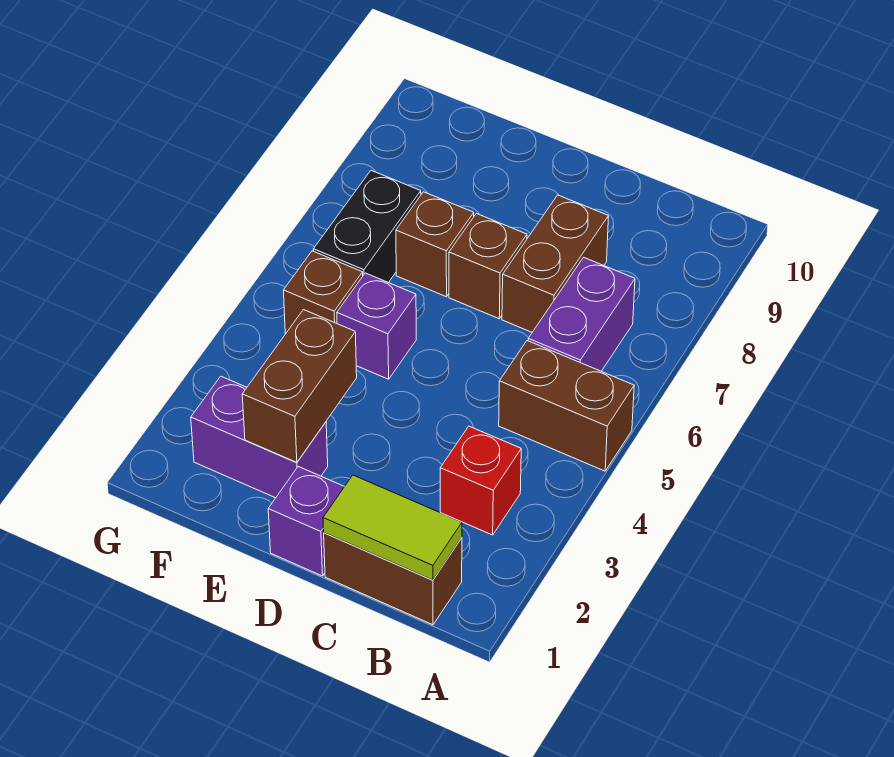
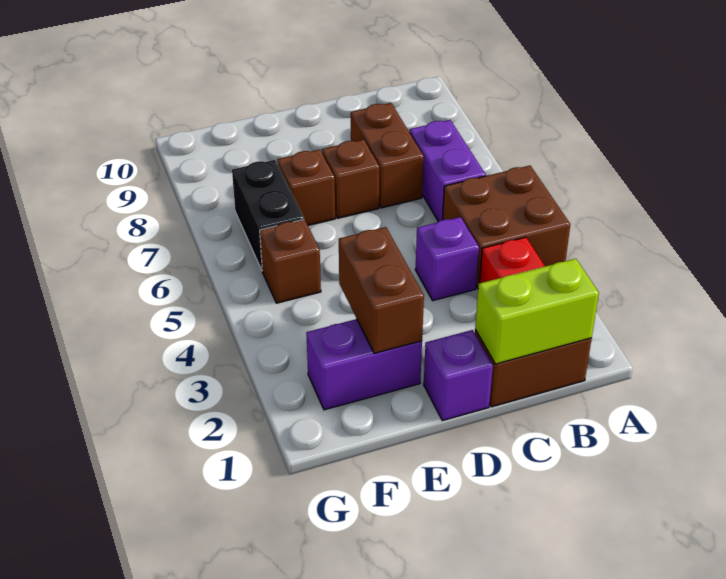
brown brick A5:B5 level 1 -> brown brick A4:B5 level 1
lime tile B1:C1 level 2 -> lime brick B1:C1 level 2
purple brick E5 level 1 -> purple brick C4 level 1

